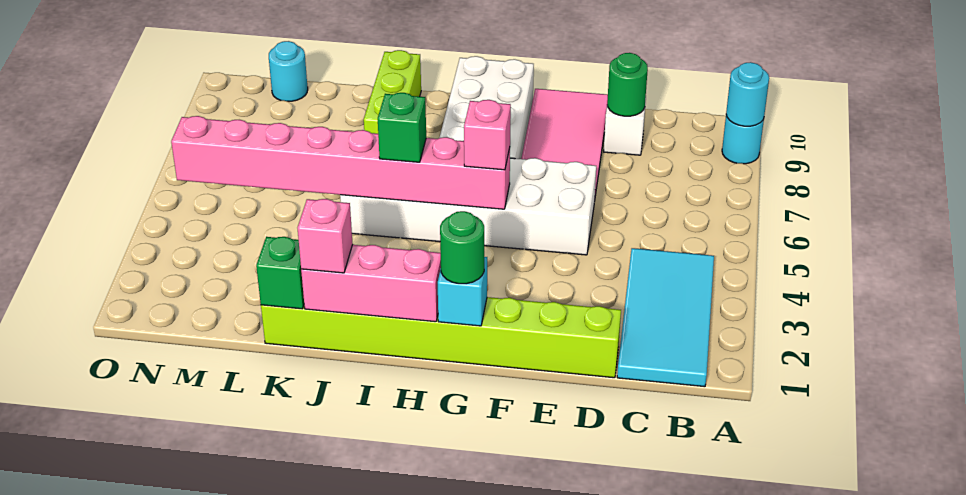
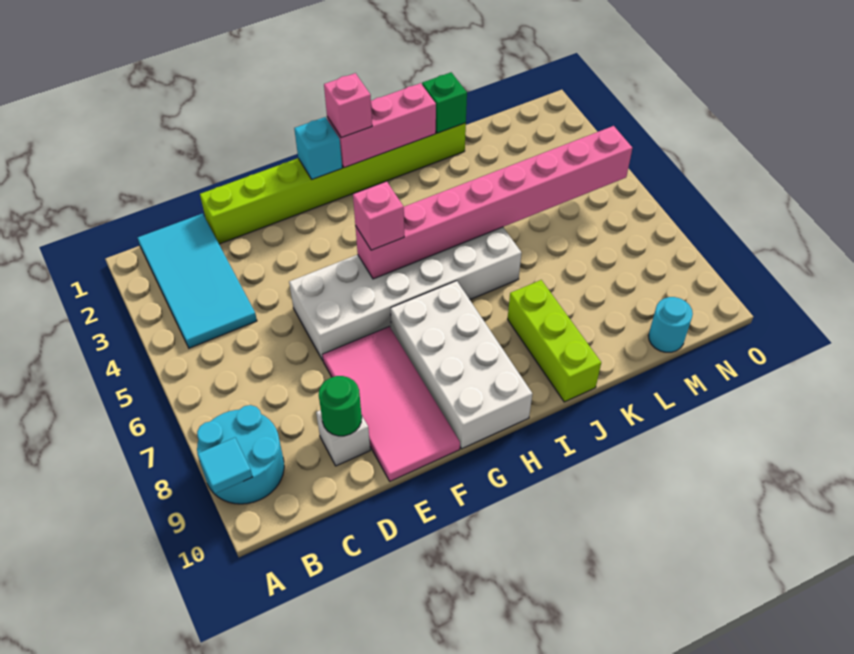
cyan round brick A9 level 1 -> cyan round brick A8:B9 level 1
cyan round brick A9 level 2 -> cyan tile A9 level 2
green round brick G1 level 3 -> none
green brick I5 level 3 -> none
pink brick J1 level 3 -> pink brick H1 level 3

